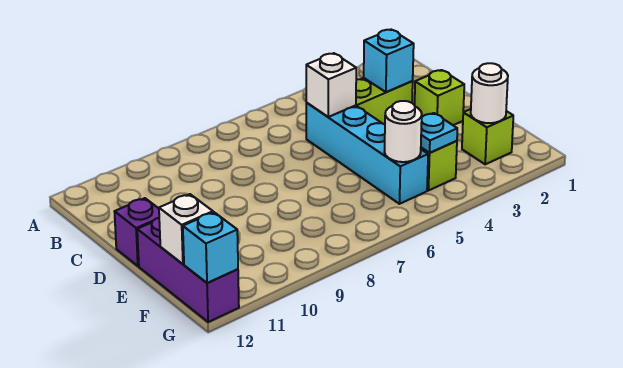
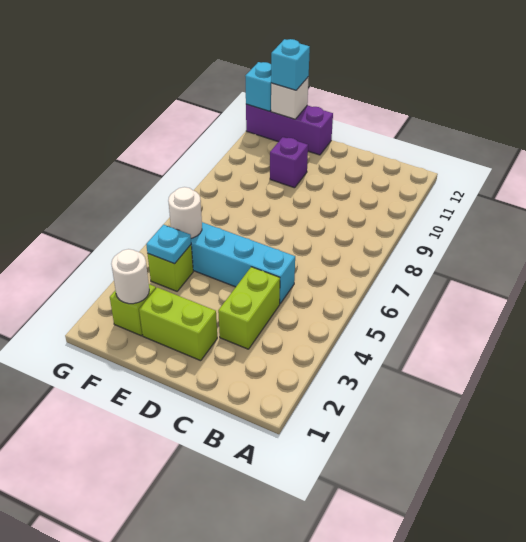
cyan brick C3 level 2 -> cyan brick F12 level 3
white brick C5 level 2 -> none
lime brick D2 level 1 -> lime brick D2:E2 level 1
purple brick D12 level 1 -> purple brick E10 level 1

